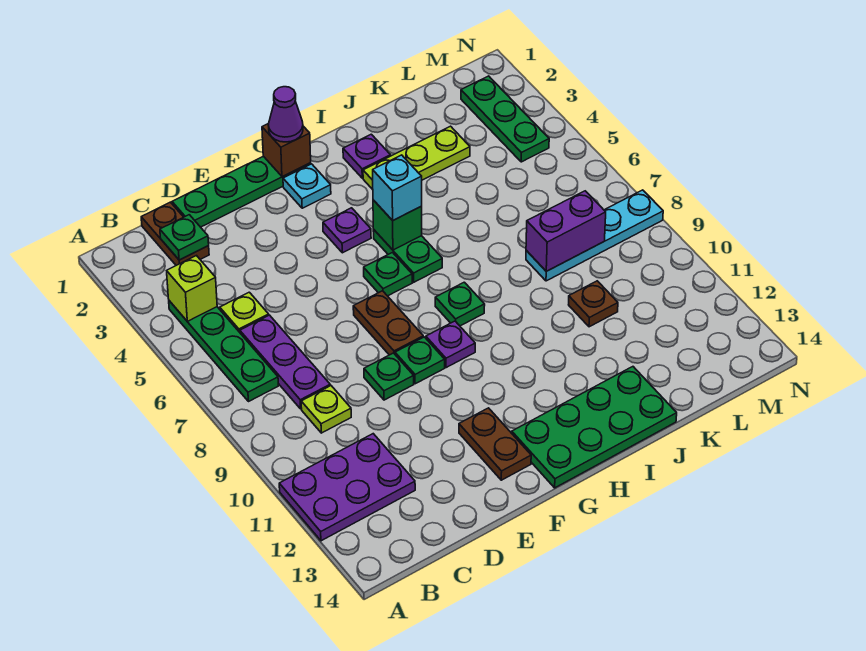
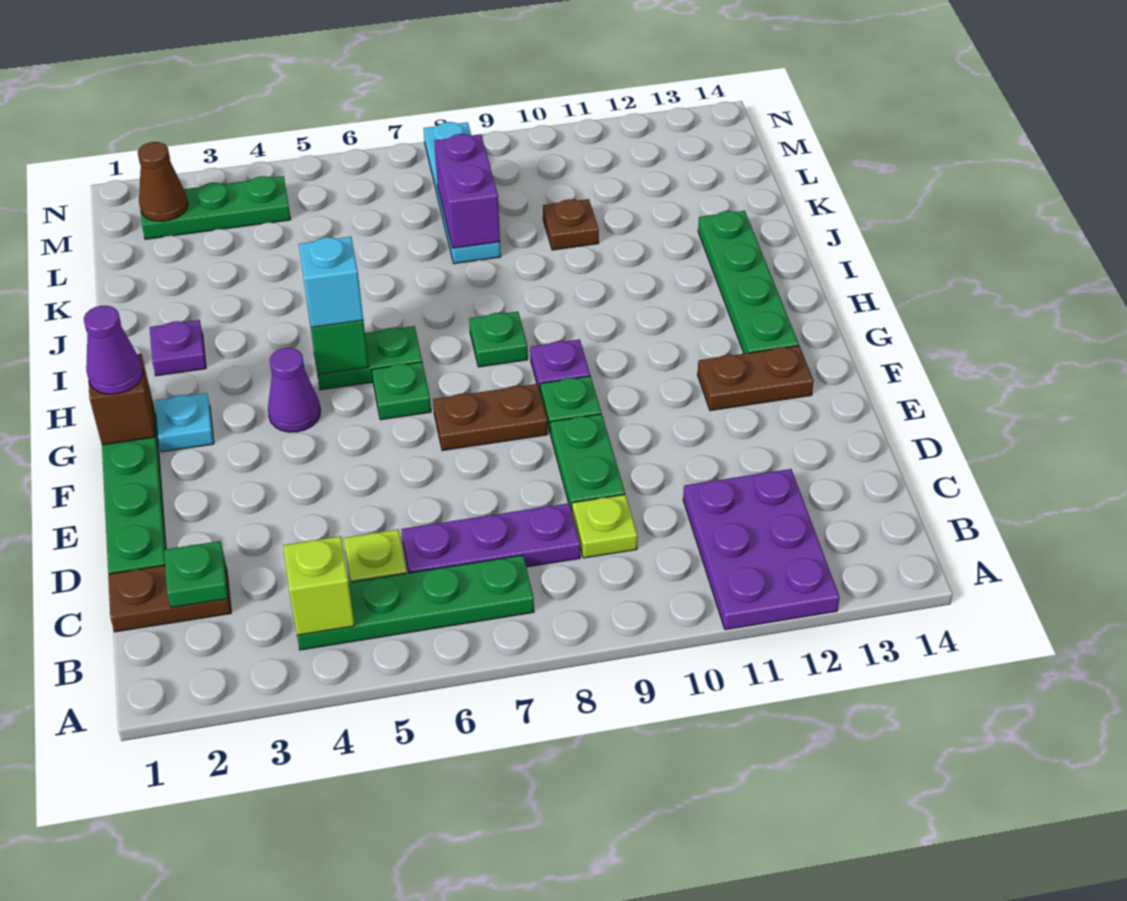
green plate E9 level 1 -> green plate D9:E9 level 1
purple plate G4 level 1 -> purple cone G4 level 1
green plate G13:J14 level 1 -> green plate G13:J13 level 1
lime plate I3:K3 level 1 -> none
none -> brown cone M2 level 2

